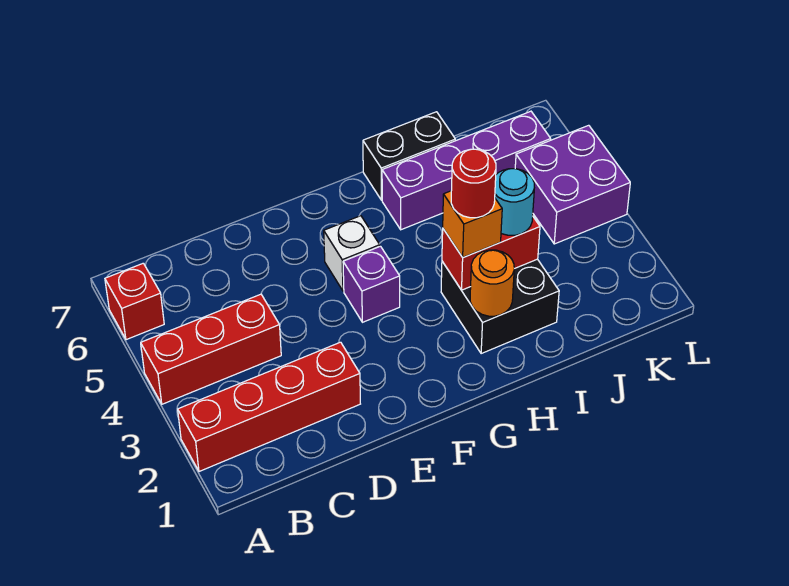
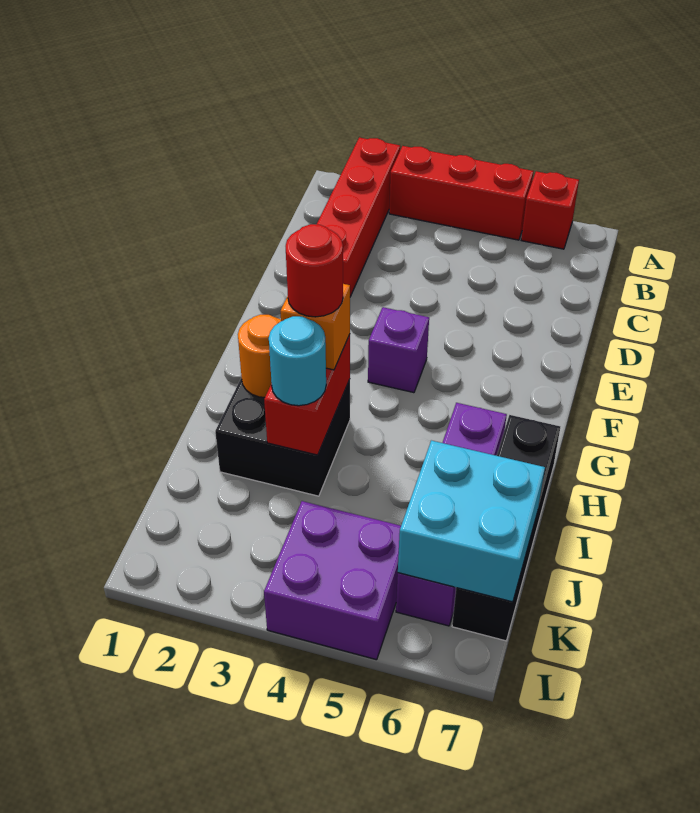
red brick A4:C4 level 1 -> red brick A3:A5 level 1
white brick F5 level 1 -> none
black brick H7:I7 level 1 -> black brick H7:K7 level 1
none -> cyan brick J6:K7 level 2

